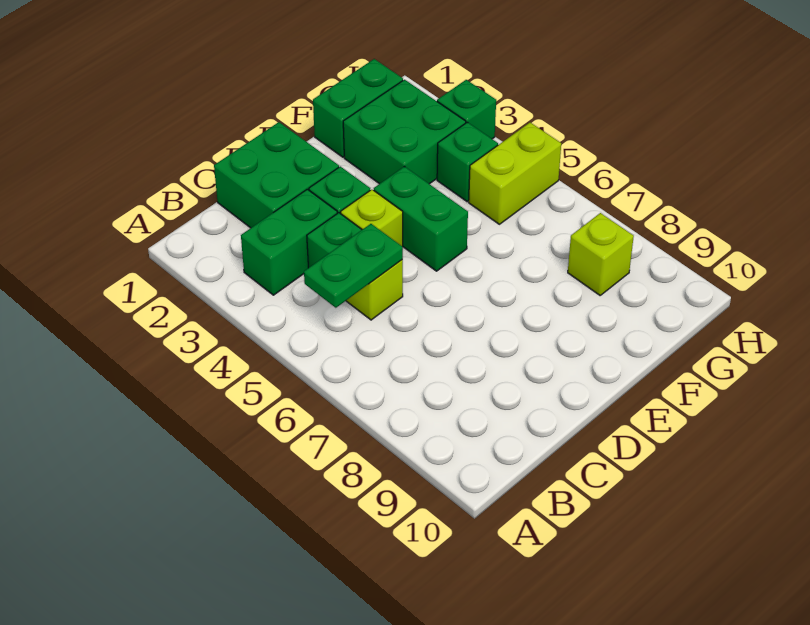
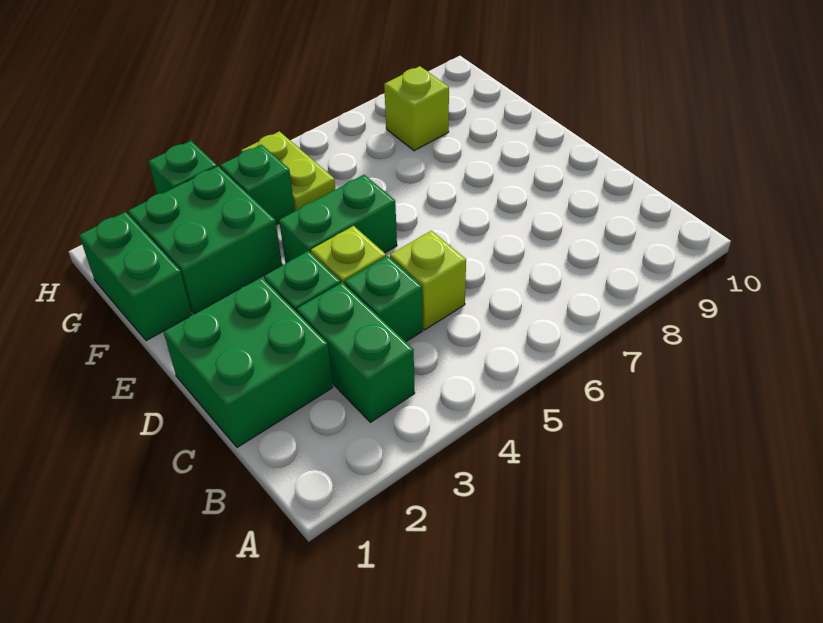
green plate B5:C5 level 2 -> none
lime brick G5:H5 level 1 -> lime plate G5:H5 level 1

